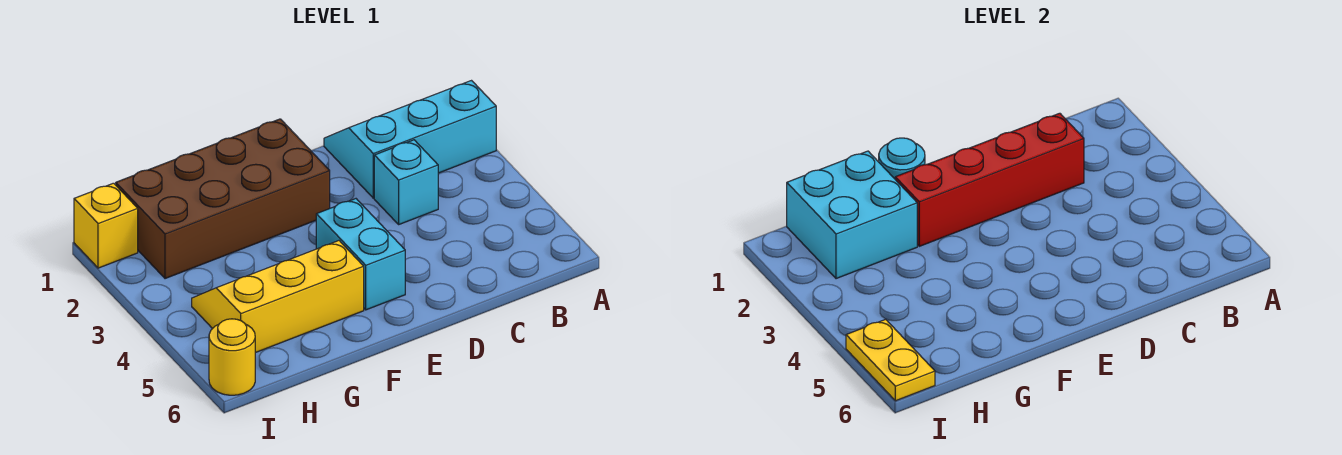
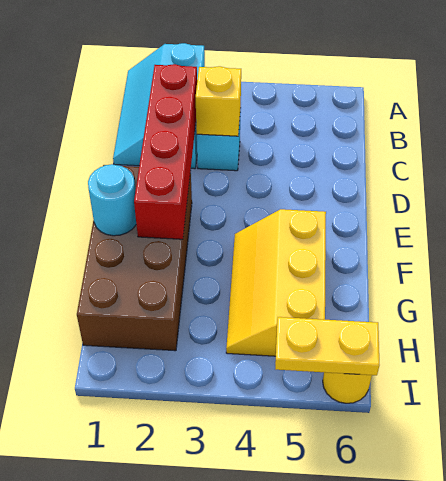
cyan brick E4:E5 level 1 -> none
cyan brick G1:H2 level 2 -> none
yellow brick I1 level 1 -> yellow brick C3 level 2

